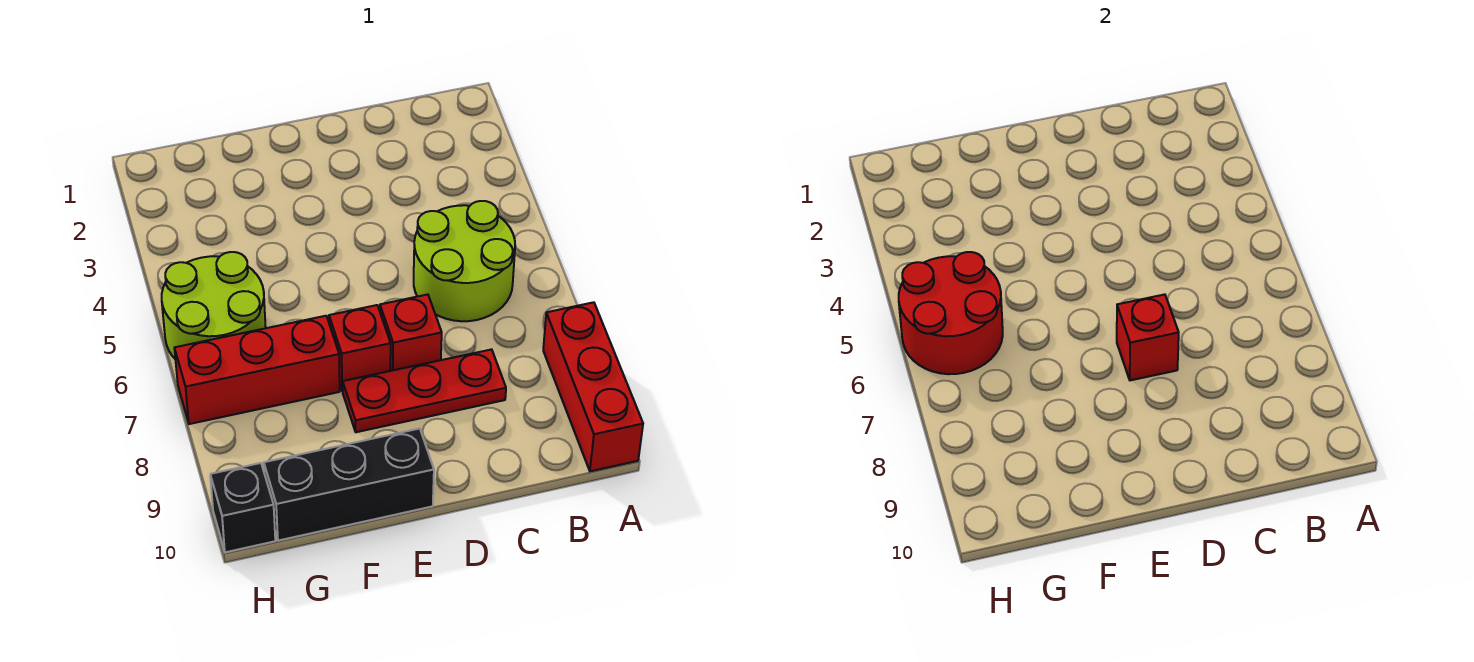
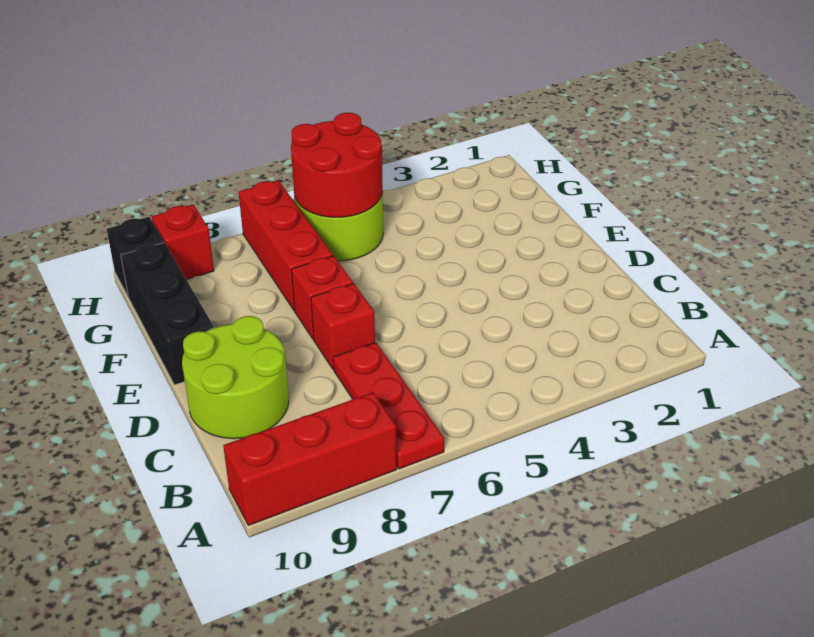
lime round brick B5:C6 level 1 -> lime round brick C9:D10 level 1
red plate C8:E8 level 1 -> red plate A7:C7 level 1
red brick D7 level 2 -> red brick H9 level 1

